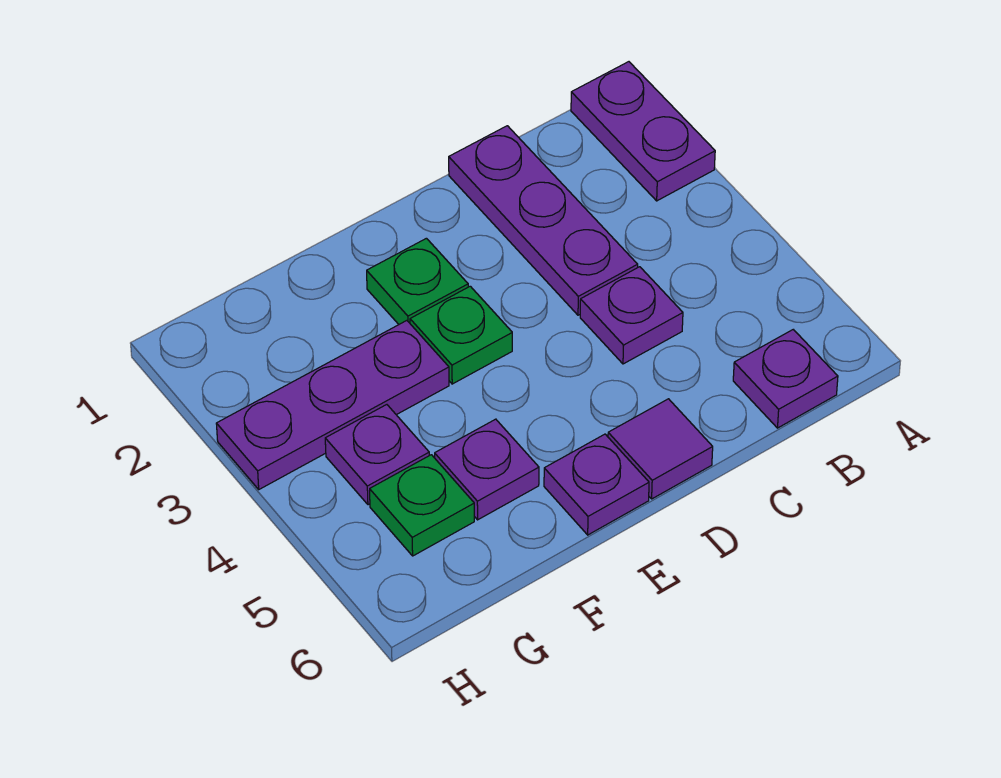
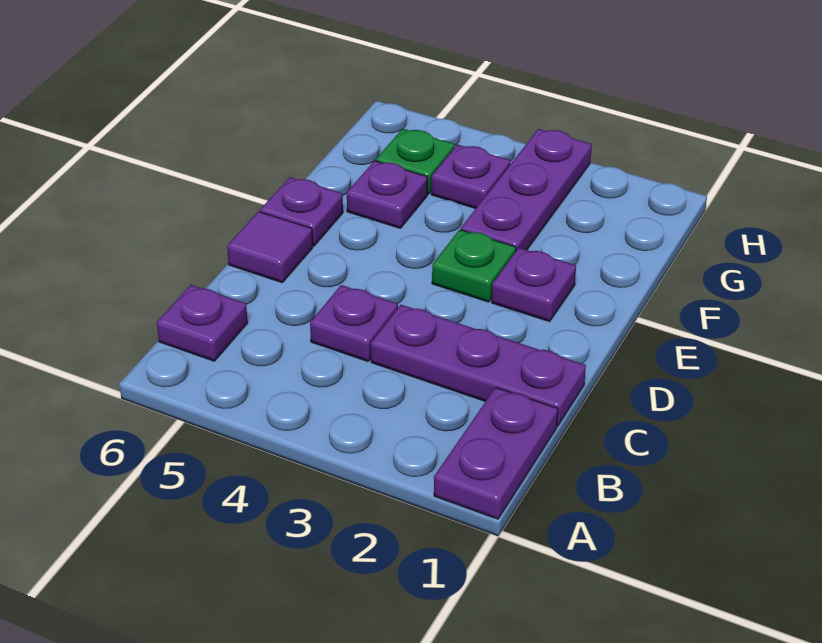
purple plate A1:A2 level 1 -> purple plate A1:B1 level 1
green plate E2 level 1 -> purple plate E2 level 1

